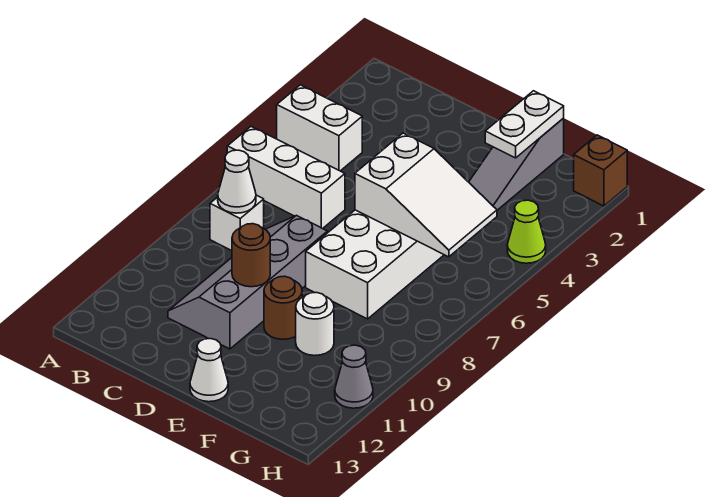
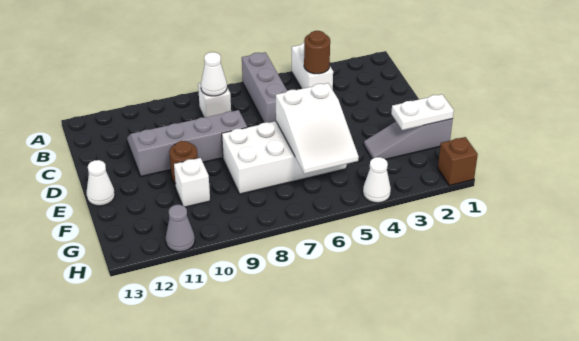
white brick A6:C6 level 1 -> grey brick A6:C6 level 1
brown round brick D10 level 2 -> brown round brick B4 level 2
white round brick F10 level 1 -> white brick F10 level 1
lime cone H4 level 1 -> white cone H4 level 1

